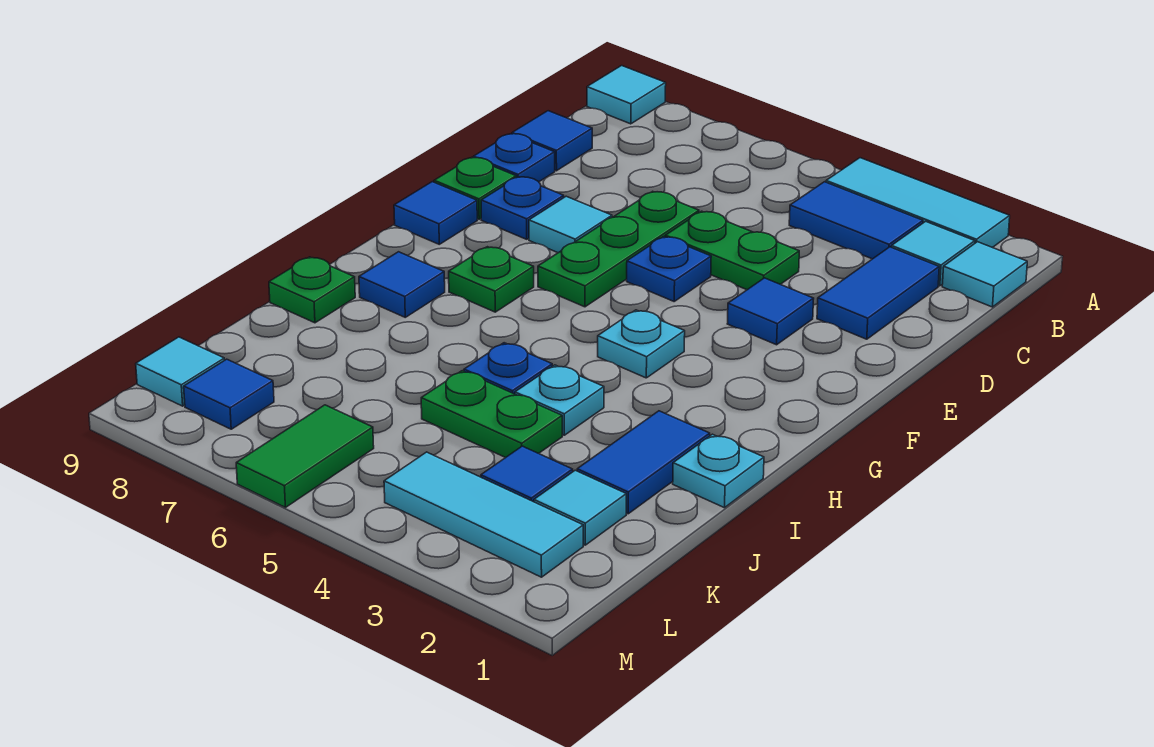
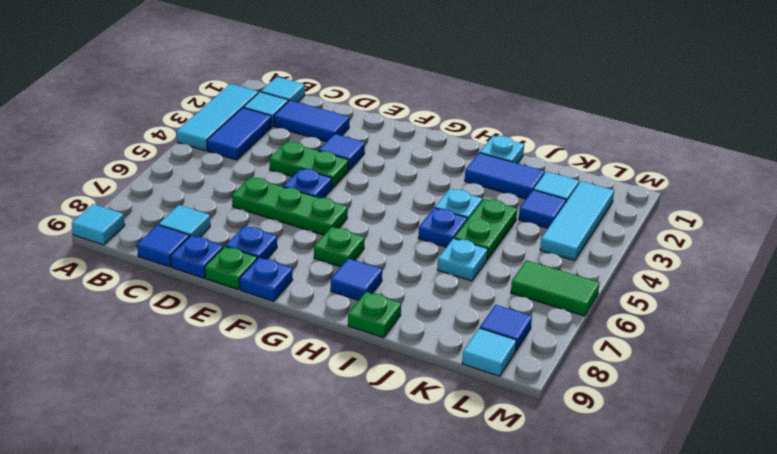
green plate D4:D5 level 1 -> green plate D4:E4 level 1
cyan tile E7 level 1 -> cyan tile C8 level 1
blue tile F9 level 1 -> blue plate F9 level 1
cyan plate G4 level 1 -> cyan plate J6 level 1

